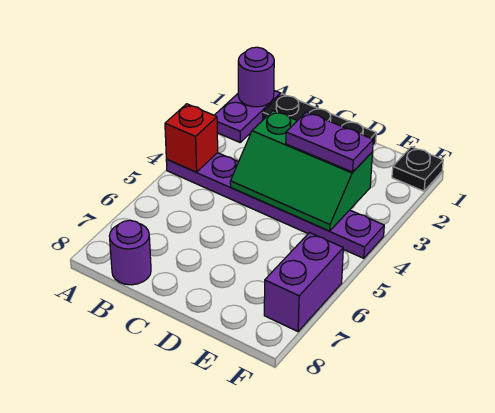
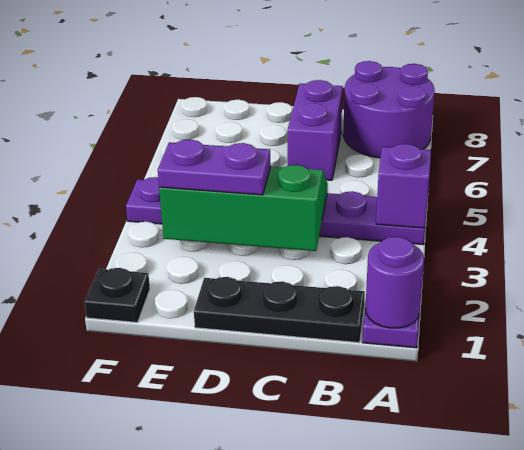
red brick A4 level 2 -> purple brick A4 level 2
purple round brick B8 level 1 -> purple round brick A7:B8 level 1
purple brick F6:F7 level 1 -> purple brick C6:C7 level 1

